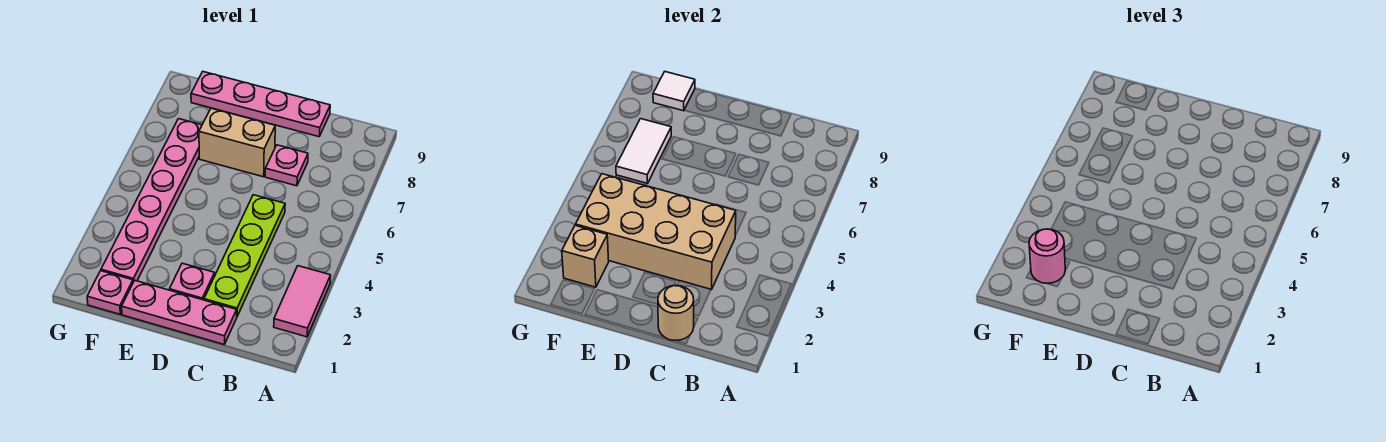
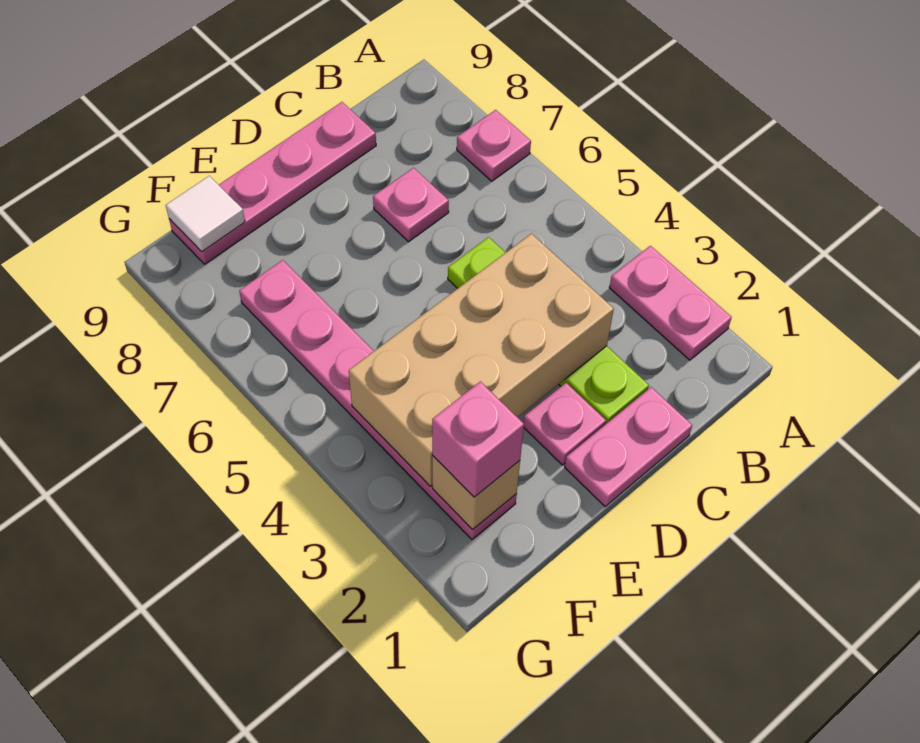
pink tile A2:A3 level 1 -> pink plate A2:A3 level 1
pink plate C1:E1 level 1 -> pink plate C1:D1 level 1
tan round brick C1 level 2 -> none
tan brick D7:E7 level 1 -> none
pink plate F1 level 1 -> pink plate A7 level 1
pink round brick F2 level 3 -> pink brick F2 level 3
white tile F6:F7 level 2 -> none

